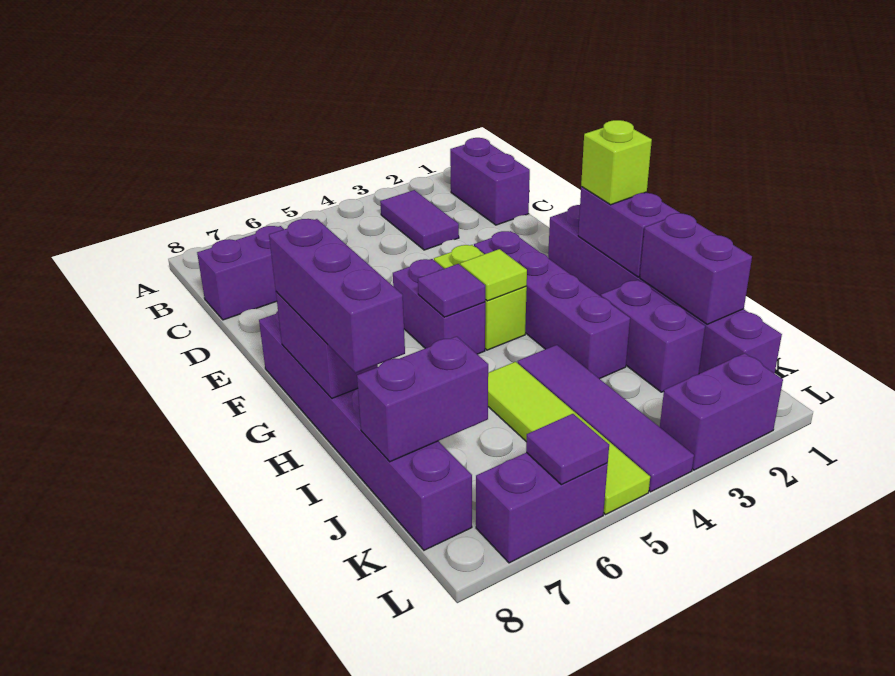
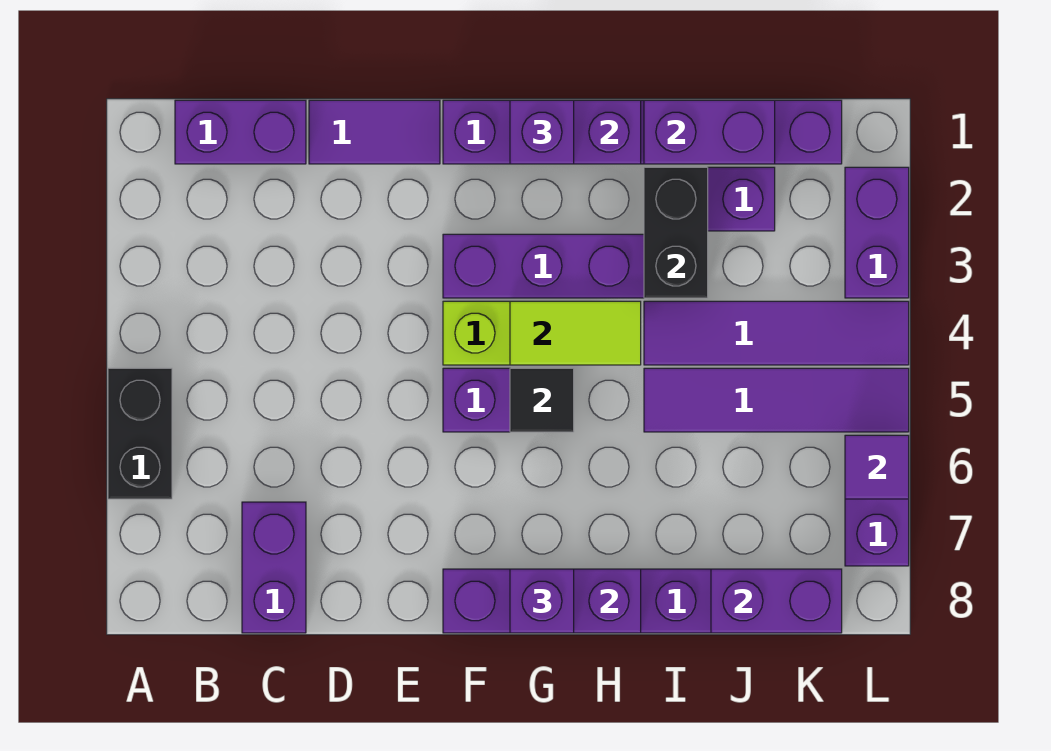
none -> black brick A5:A6 level 1
purple tile B3:C3 level 1 -> purple tile D1:E1 level 1
lime brick G1 level 3 -> purple brick G1 level 3
lime tile G4 level 2 -> lime tile G4:H4 level 2
purple tile G5 level 2 -> black tile G5 level 2
purple brick G8:I8 level 3 -> purple brick G8 level 3
none -> black brick I2:I3 level 2
lime tile I5:L5 level 1 -> purple tile I5:L5 level 1
purple brick J7:J8 level 2 -> purple brick J8:K8 level 2

